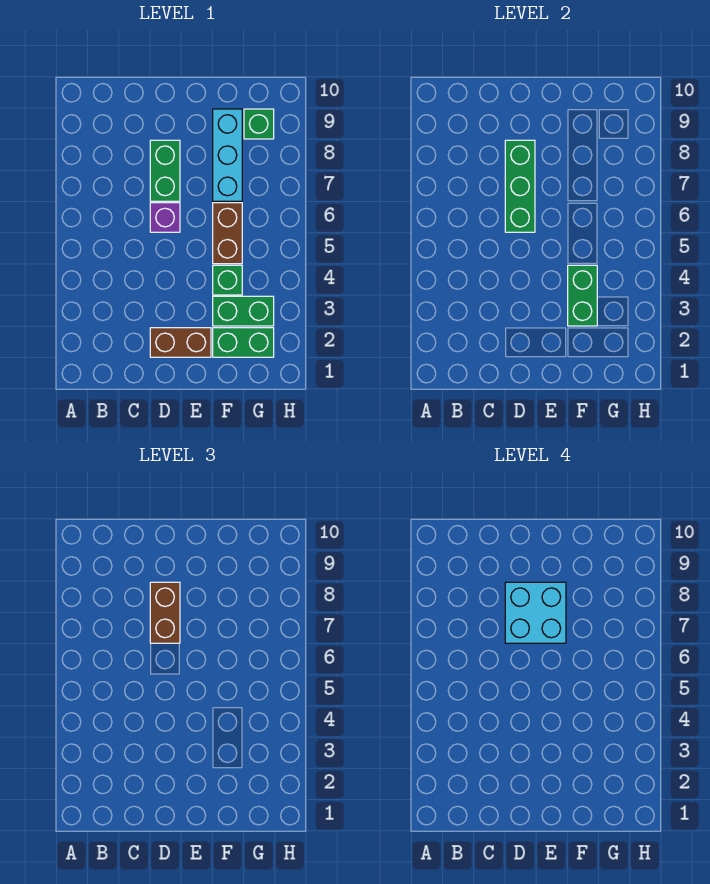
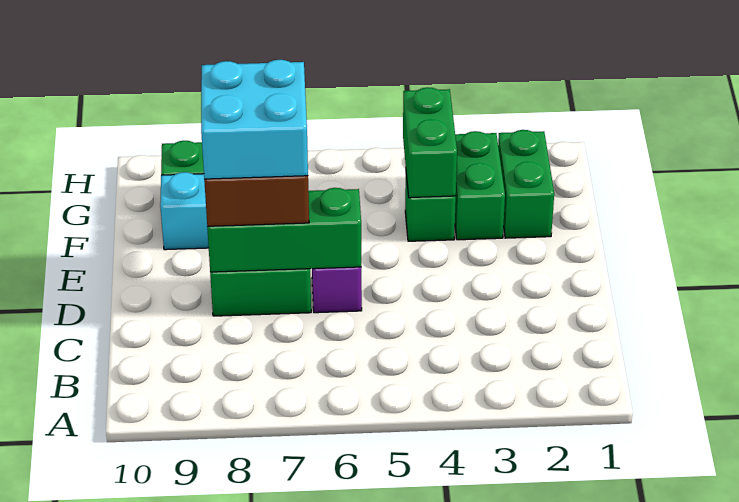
brown brick D2:E2 level 1 -> none
green brick F3:F4 level 2 -> green brick F4:G4 level 2
brown brick F5:F6 level 1 -> none

